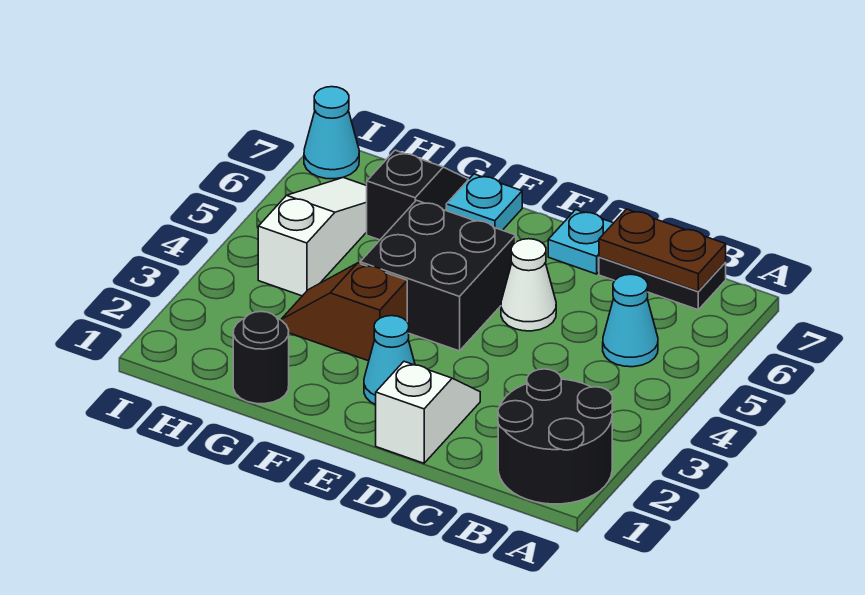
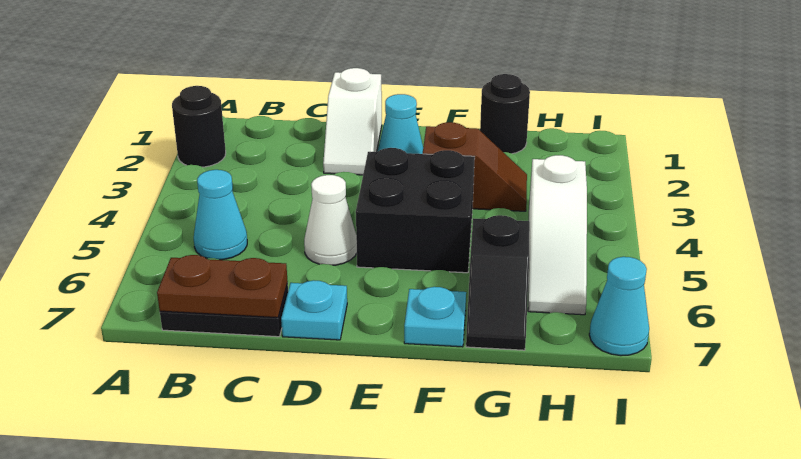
black round brick A1:B2 level 1 -> black round brick A2 level 1

